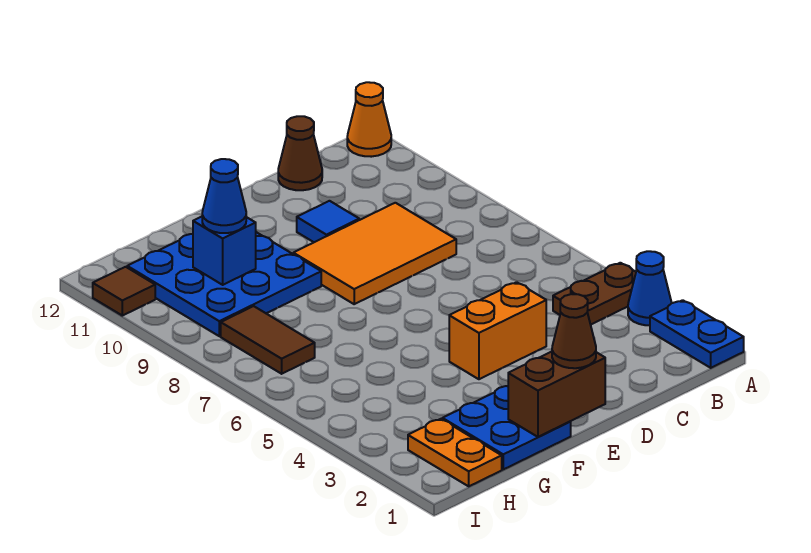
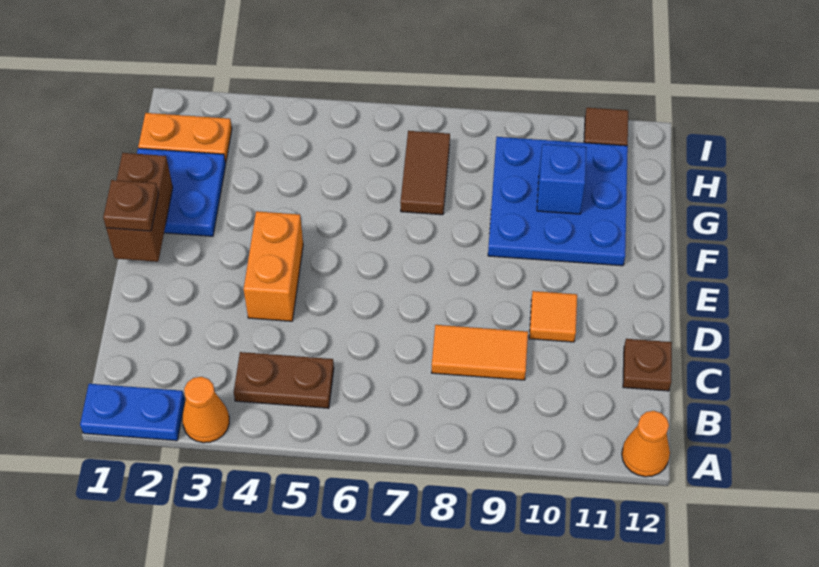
blue cone A3 level 1 -> orange cone A3 level 1
brown plate A4:B4 level 1 -> brown plate B4:B5 level 1
orange tile C8:E9 level 1 -> orange tile C8:C9 level 1
brown cone C12 level 1 -> brown plate C12 level 1
blue tile D10 level 1 -> orange tile D10 level 1
brown cone E1 level 3 -> brown plate E1 level 3
blue cone G10 level 3 -> none
brown tile H7:H8 level 1 -> brown tile G7:H7 level 1

